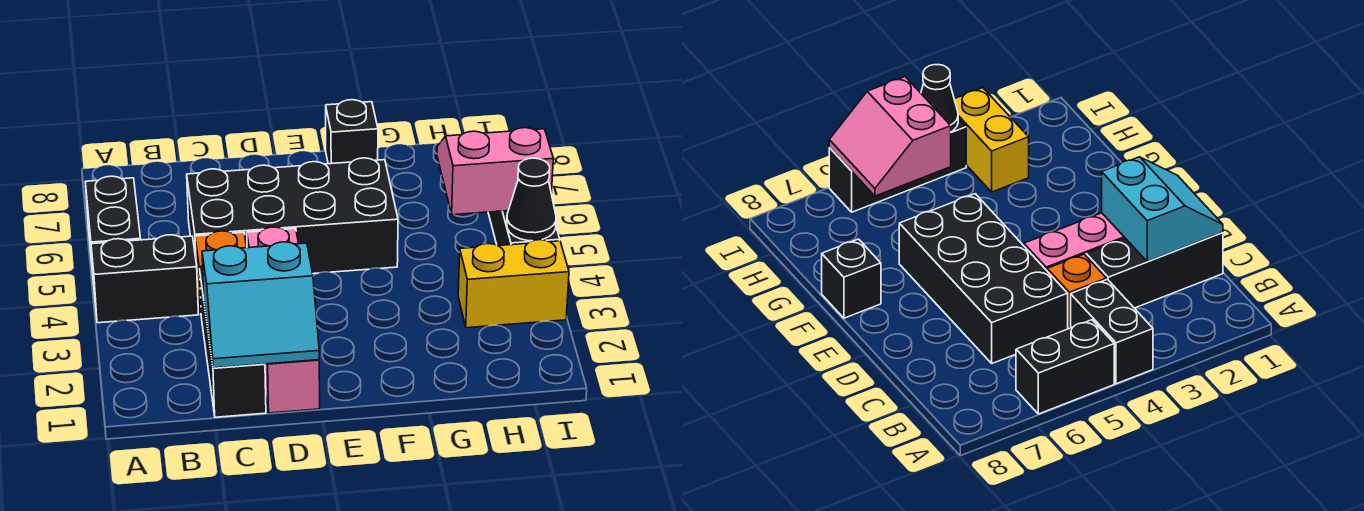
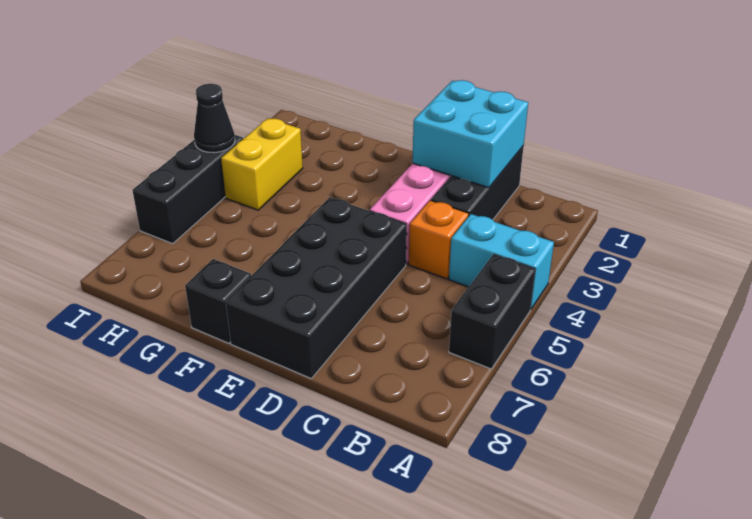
black brick A4:B4 level 1 -> cyan brick A4:B4 level 1
cyan slope C1:D2 level 2 top 2 -> cyan brick C1:D2 level 2
black brick C5:F6 level 1 -> black brick D5:E8 level 1
yellow brick H3:I3 level 1 -> yellow brick H3:H4 level 1
pink slope H5:I6 level 2 top 5 -> none

